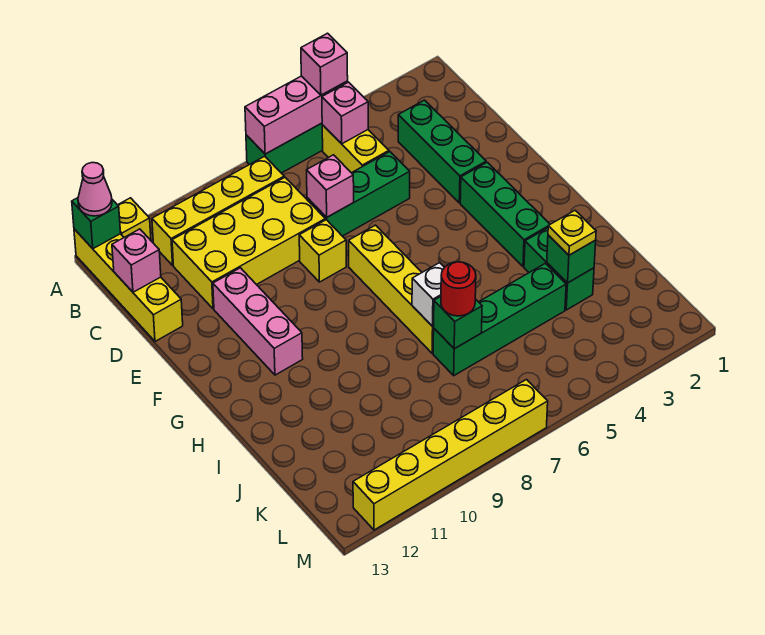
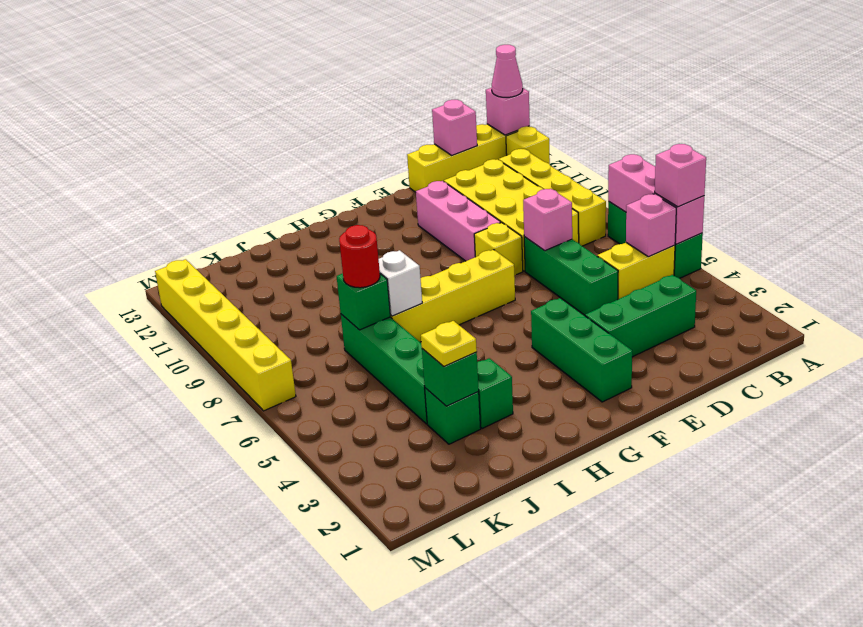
green brick A13 level 2 -> pink brick A13 level 2
pink brick E11:G11 level 1 -> pink brick E9:E11 level 1
green brick F3:H3 level 1 -> green brick F2:F4 level 1

